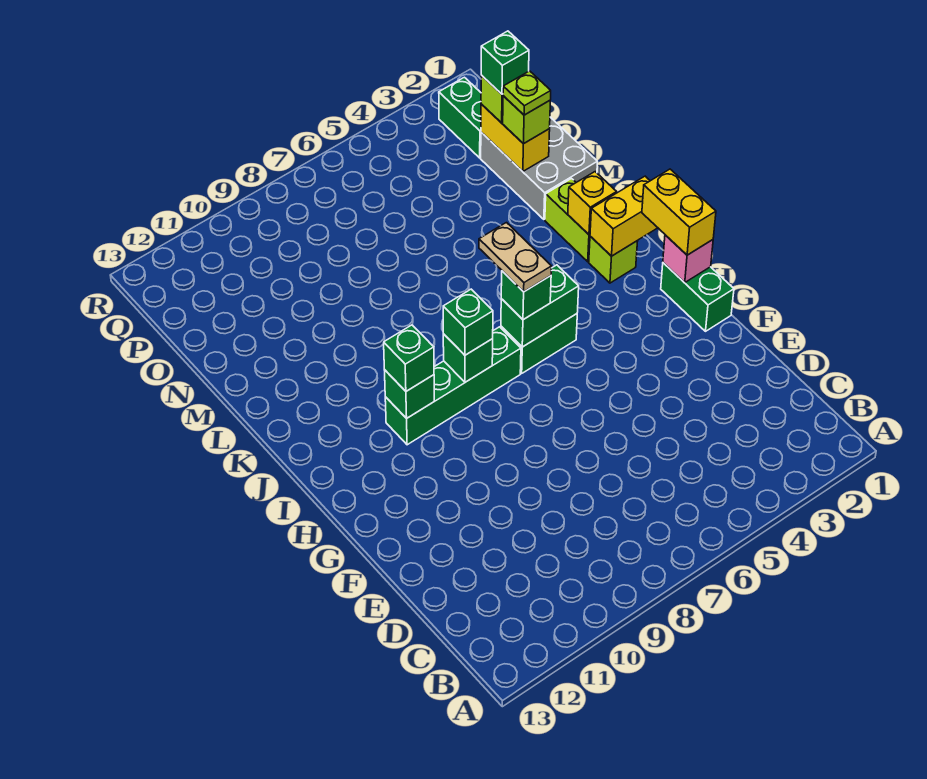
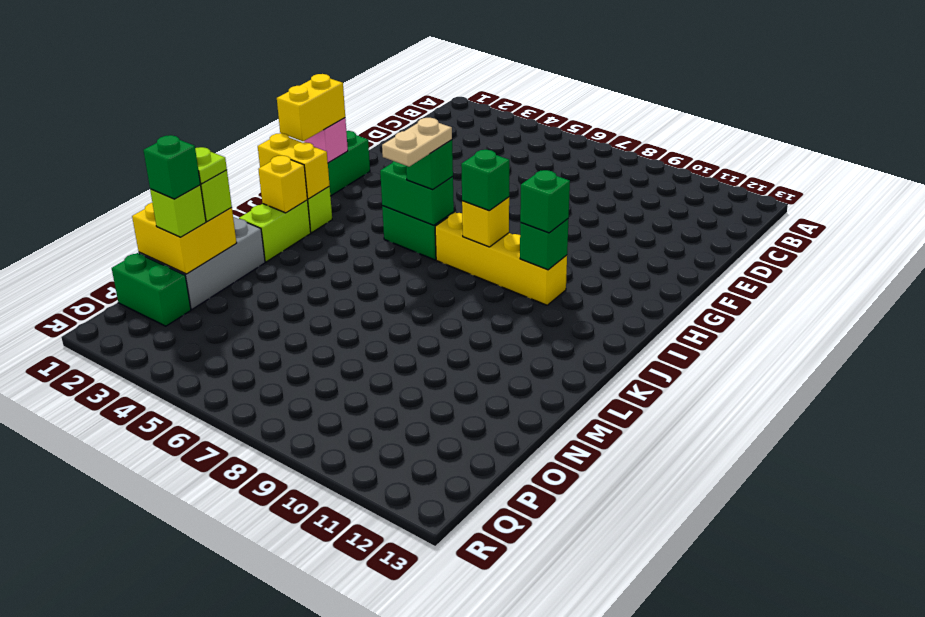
green brick I7:I10 level 1 -> yellow brick I7:I10 level 1
green brick I8 level 2 -> yellow brick I8 level 2
yellow brick N2:O2 level 2 -> yellow brick N1:O2 level 2
green brick P2:Q2 level 1 -> green brick P1:P2 level 1

